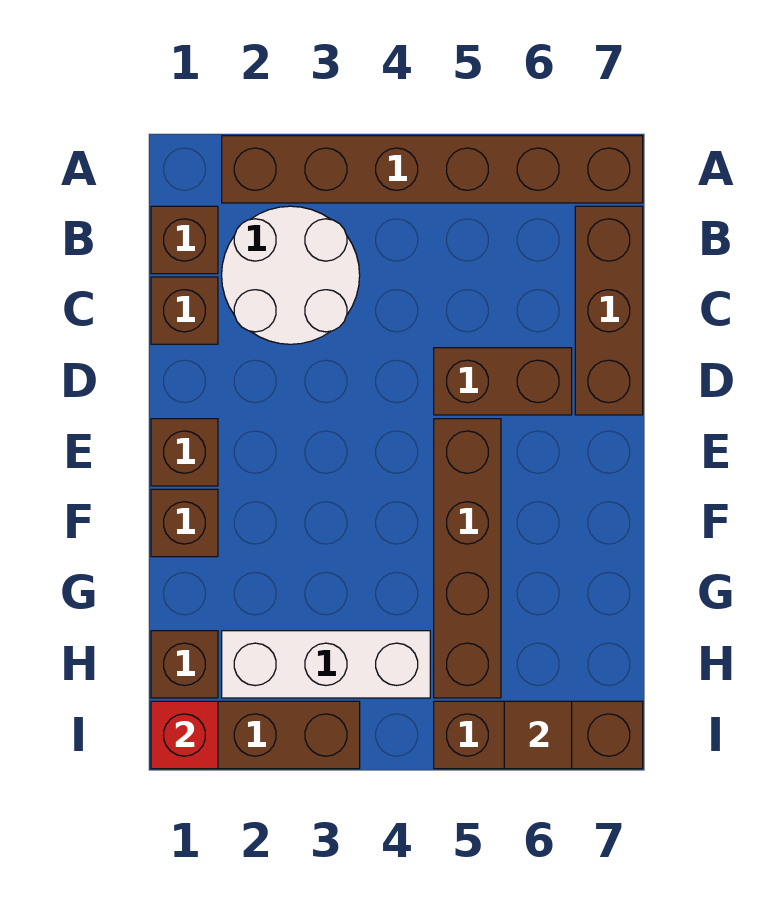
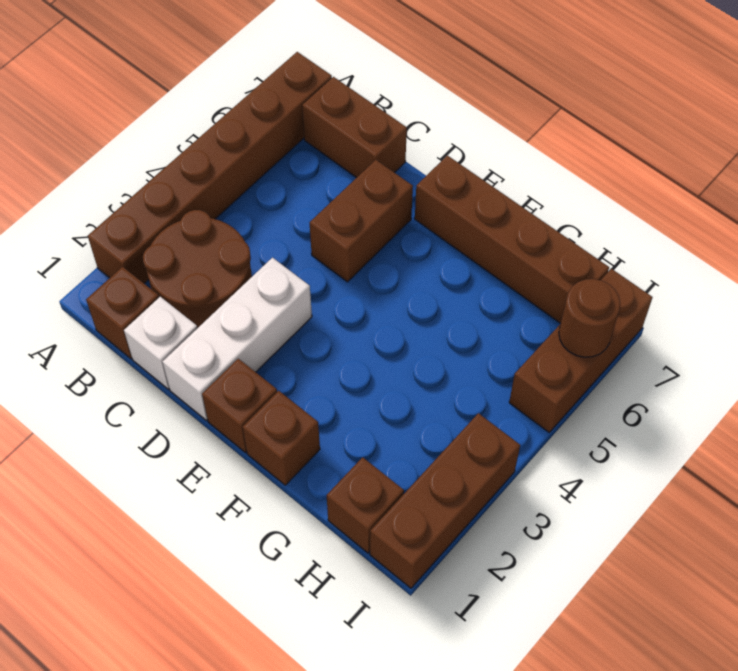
white round brick B2:C3 level 1 -> brown round brick B2:C3 level 1
brown brick B7:D7 level 1 -> brown brick B7:C7 level 1
brown brick C1 level 1 -> white brick C1 level 1
brown brick E5:H5 level 1 -> brown brick E7:H7 level 1
white brick H2:H4 level 1 -> white brick D1:D3 level 1
red brick I1 level 2 -> none
brown tile I6 level 2 -> brown round brick I6 level 2

